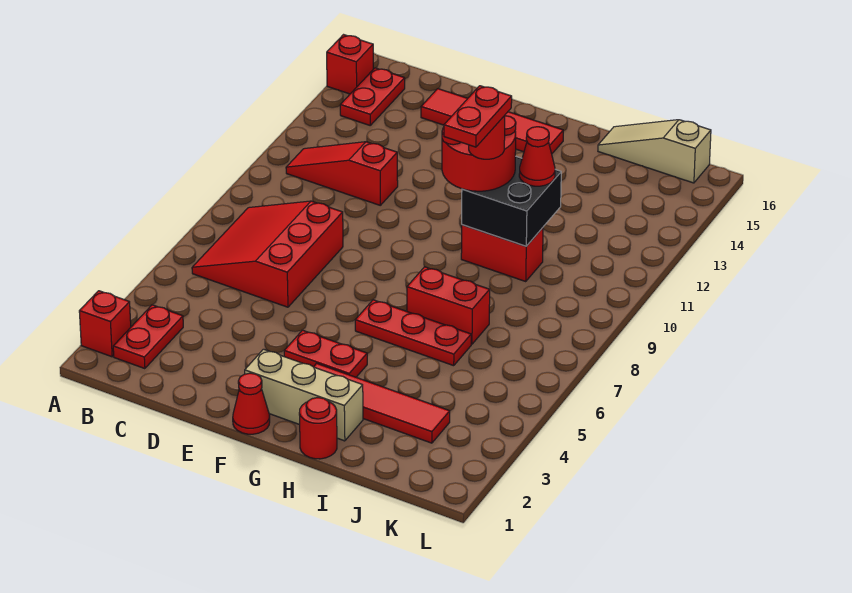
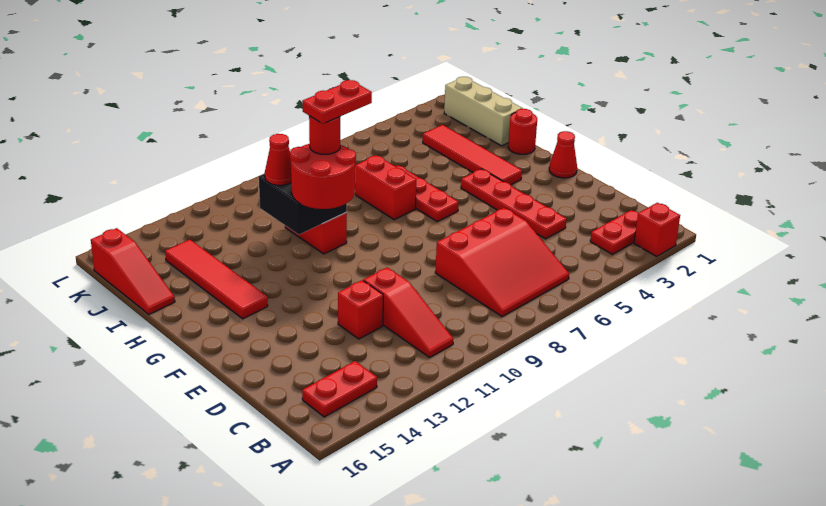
red brick A15 level 1 -> red brick D12 level 1
red tile D15:G15 level 1 -> red tile G14:J14 level 1
tan brick F2:H2 level 1 -> tan brick I1:K1 level 1
red plate F4:G4 level 1 -> red plate D4:G4 level 1
tan slope I16:K16 level 1 top K -> red slope I16:K16 level 1 top K

